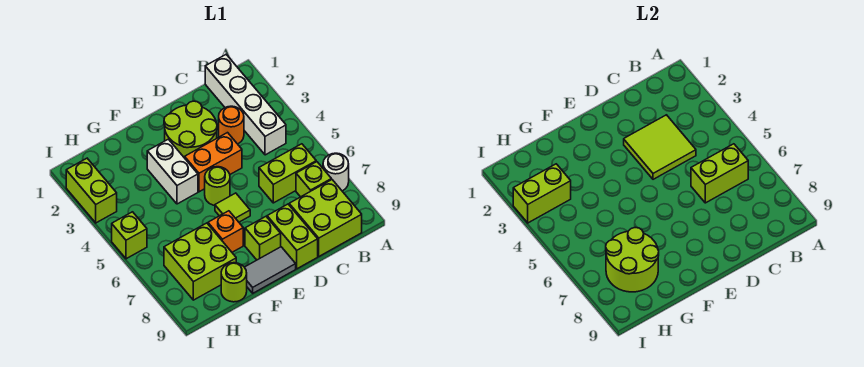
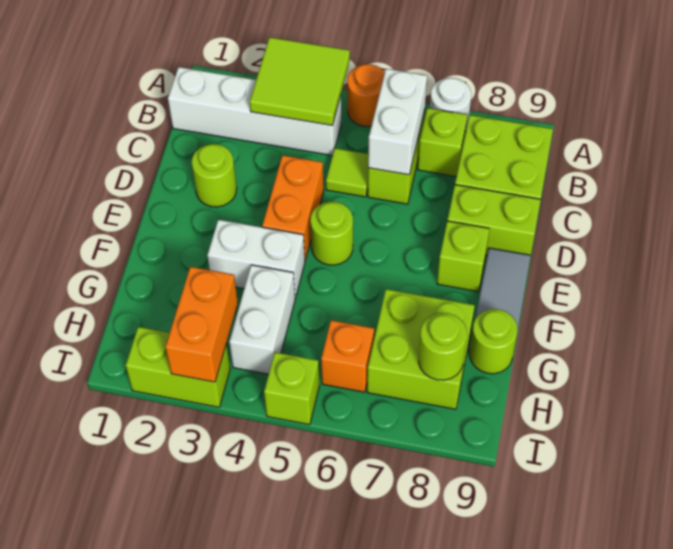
lime brick B6:C6 level 2 -> white brick B6:C6 level 2
orange round brick C3 level 1 -> orange round brick A5 level 1
lime tile C3:D4 level 2 -> lime tile A3:B4 level 2
lime round brick D2:E3 level 1 -> lime round brick D2 level 1
lime tile E6 level 1 -> lime tile C5 level 1
orange brick F7 level 1 -> orange brick H6 level 1
none -> white brick G4:H4 level 1
lime round brick G7:H8 level 2 -> lime round brick H8 level 2
lime brick H3:I3 level 2 -> orange brick H3:I3 level 2

